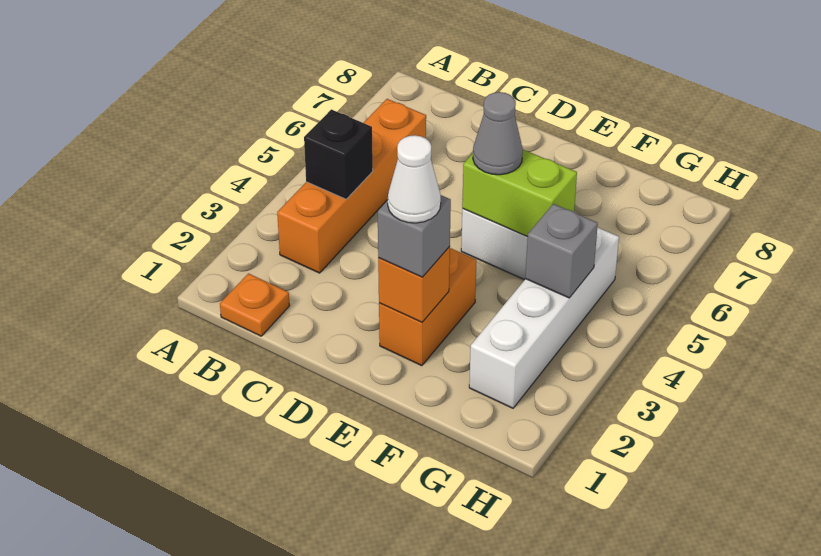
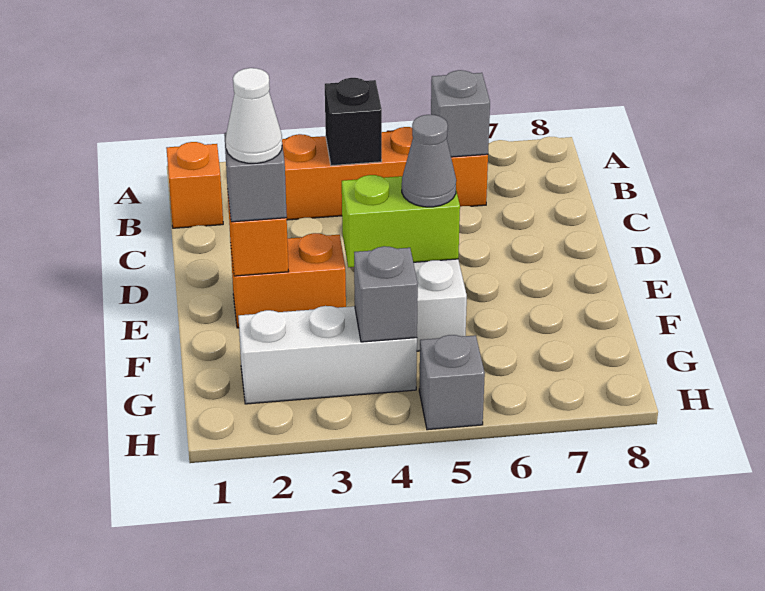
orange plate B1 level 1 -> orange brick B1 level 1
none -> grey brick B6 level 2
lime brick E5:F5 level 2 -> lime brick E4:E5 level 2
white brick G2:G5 level 1 -> white brick G2:G4 level 1
none -> grey brick H5 level 1

